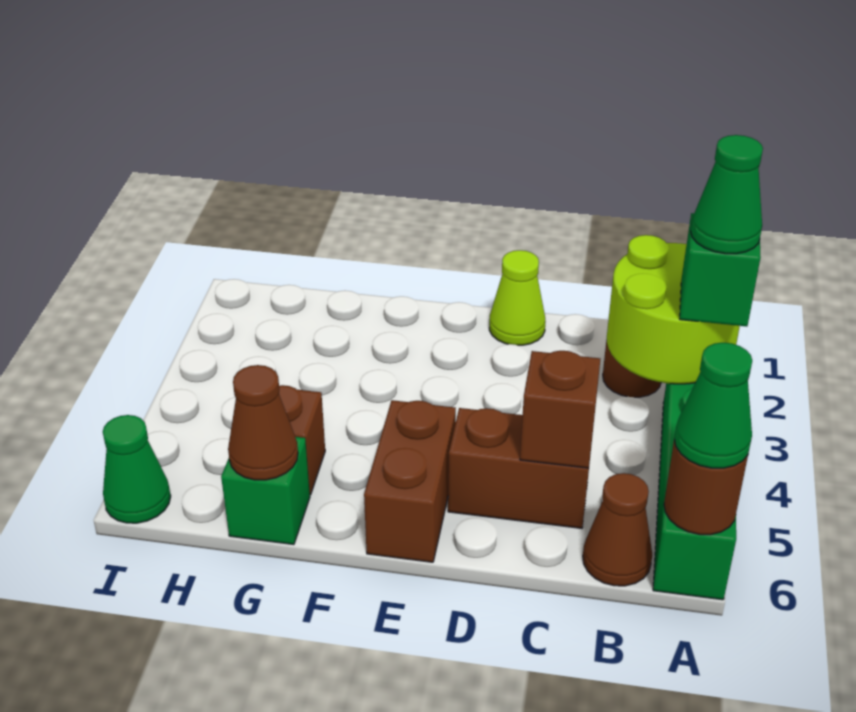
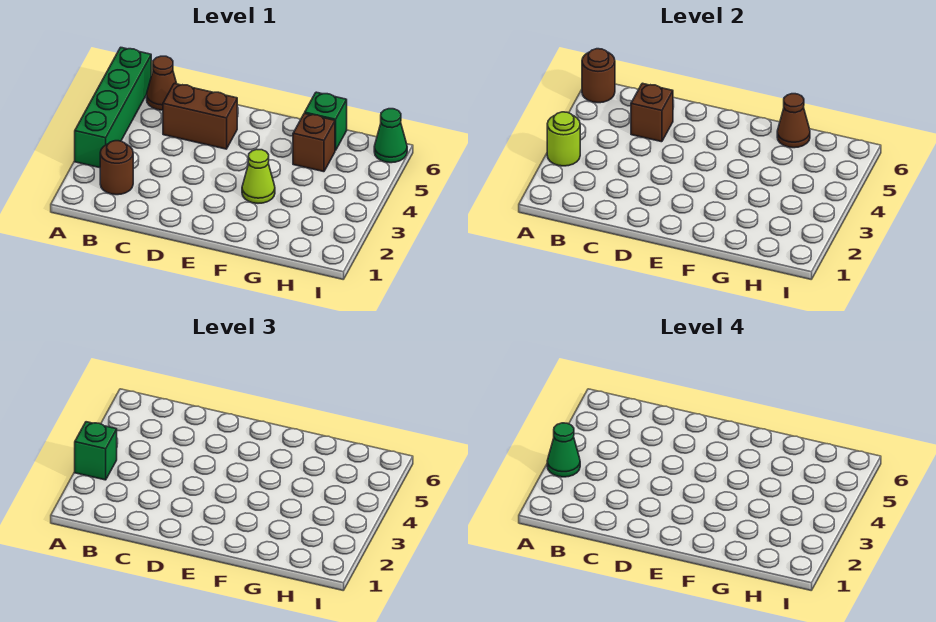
lime round brick A2:B3 level 2 -> lime round brick A3 level 2
green cone A6 level 3 -> none
lime cone D1 level 1 -> lime cone F3 level 1
brown brick E5:E6 level 1 -> none

